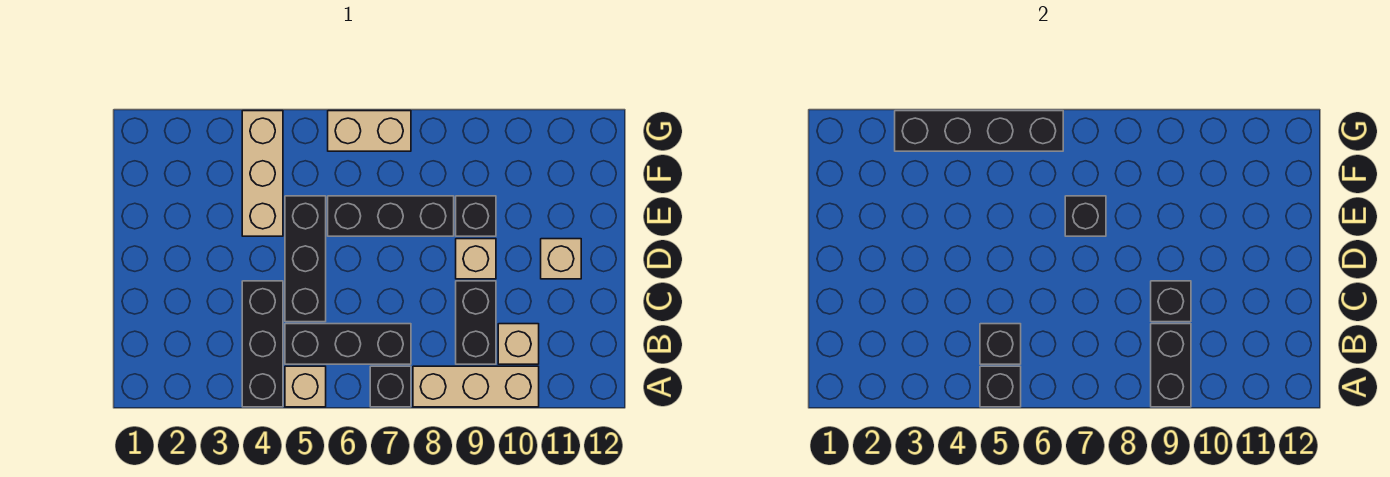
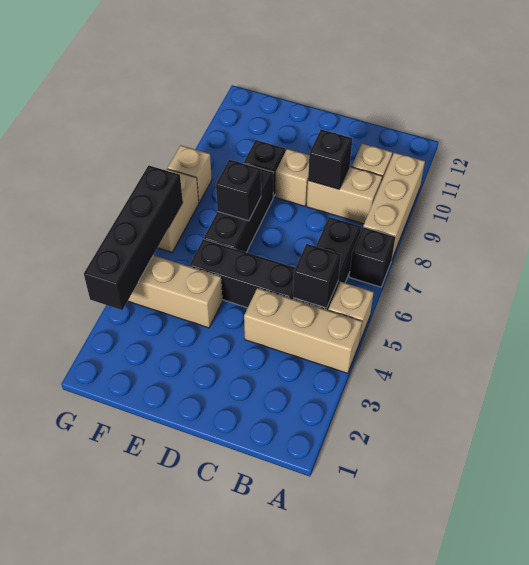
black brick A4:C4 level 1 -> tan brick A4:C4 level 1
black brick A5 level 2 -> none
black brick A9:B9 level 2 -> none
black brick B9:C9 level 1 -> tan brick B9:C9 level 1
tan brick D11 level 1 -> tan brick G8 level 1

